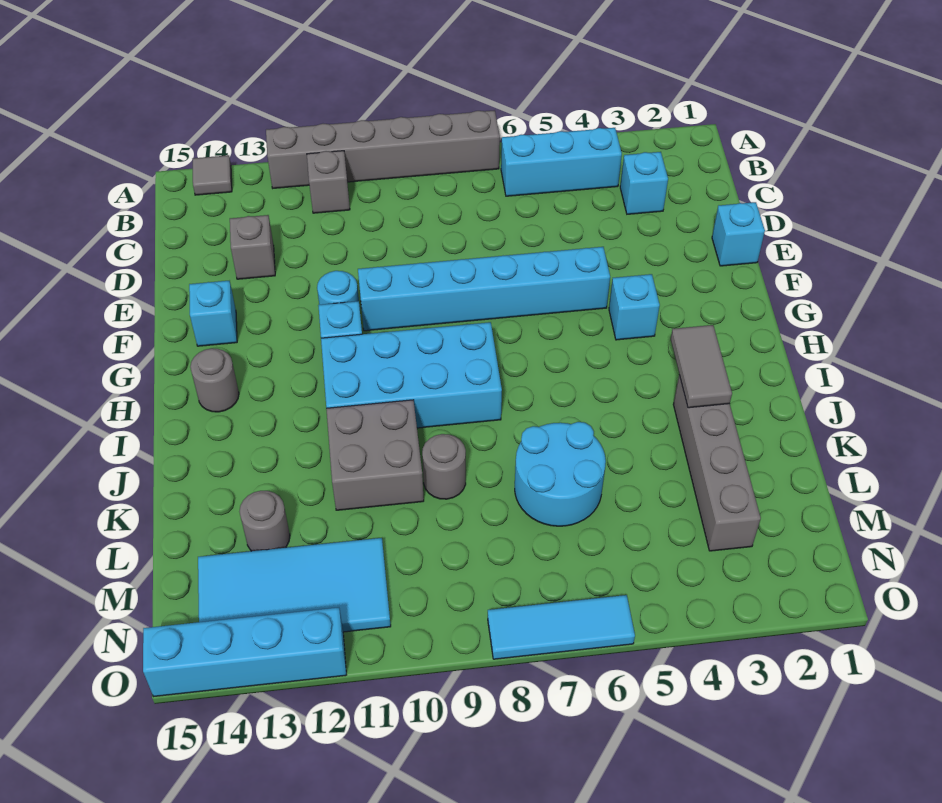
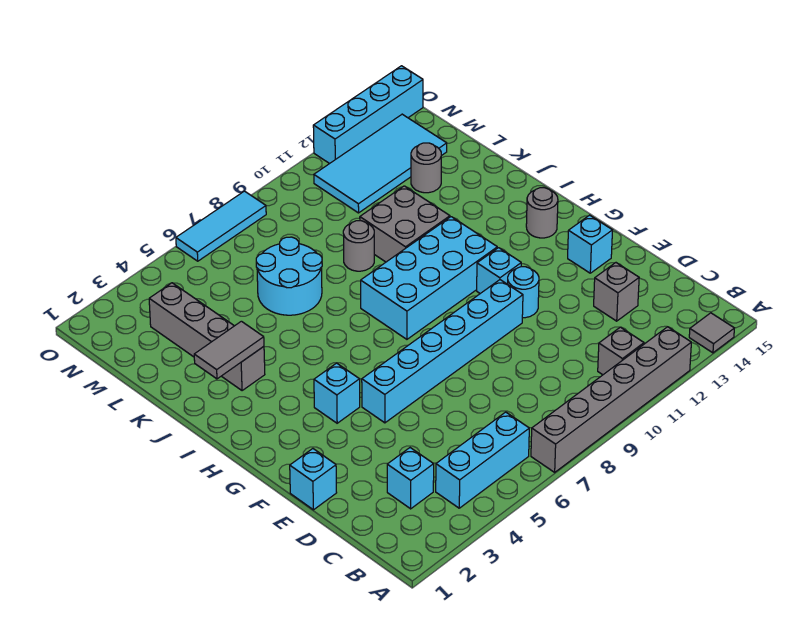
grey tile I3:J3 level 2 -> grey tile J2:J3 level 2

